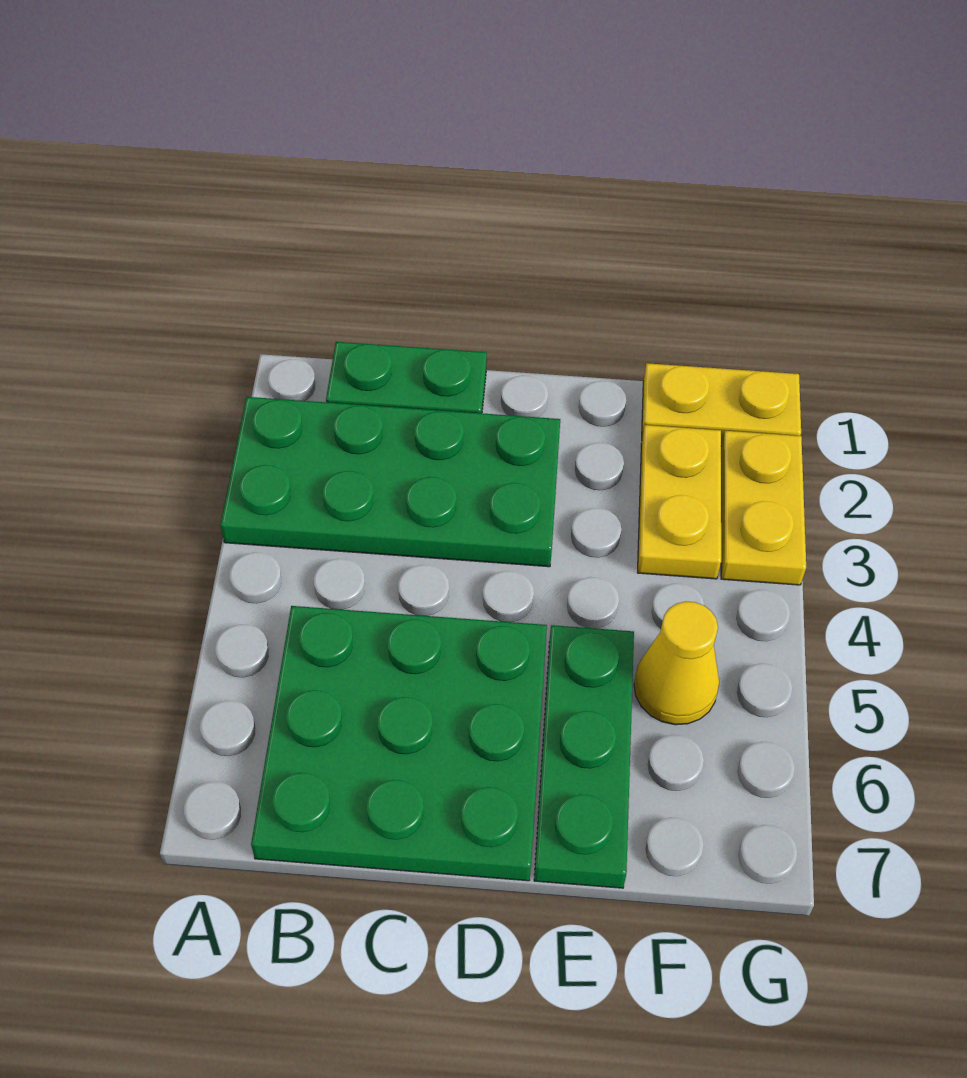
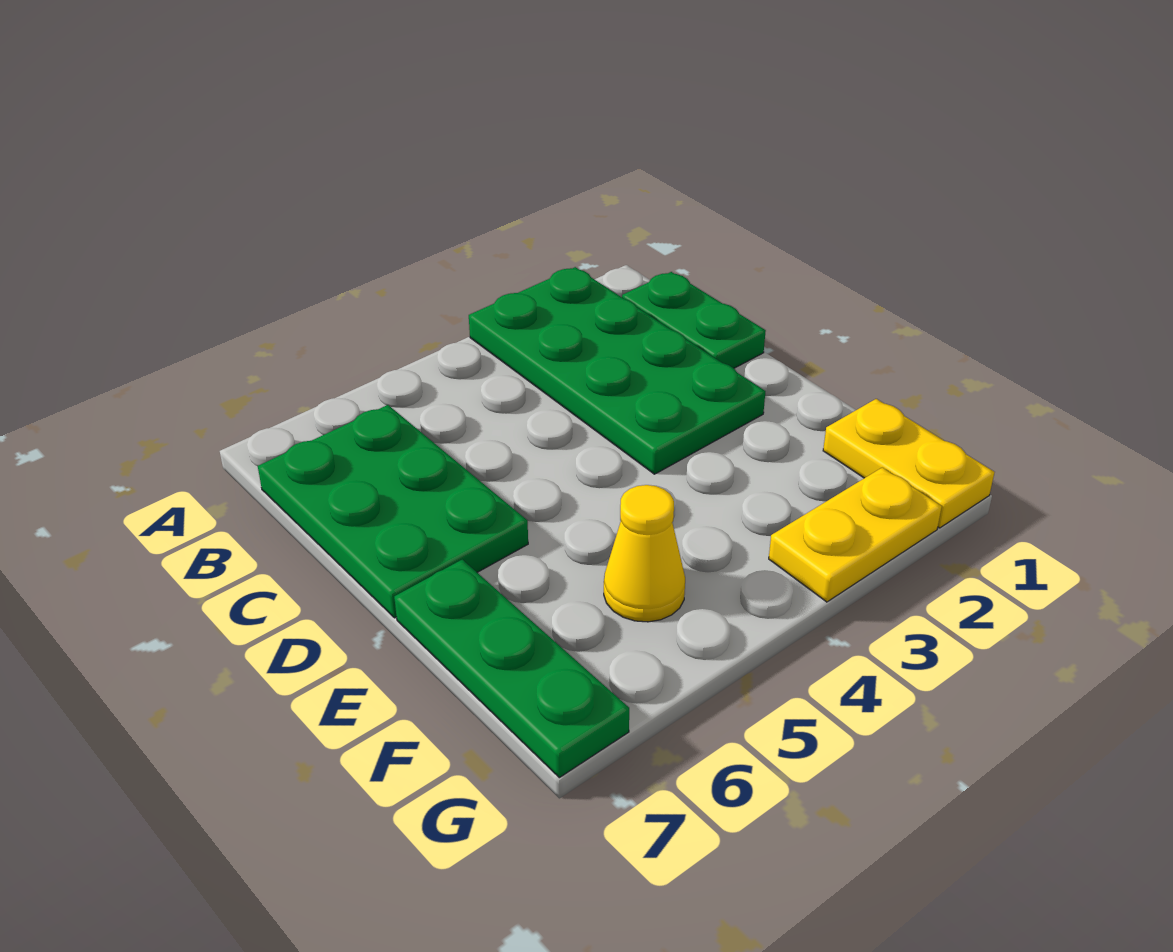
green plate B5:D7 level 1 -> green plate B6:D7 level 1
green plate E5:E7 level 1 -> green plate E7:G7 level 1
yellow plate F2:F3 level 1 -> none

